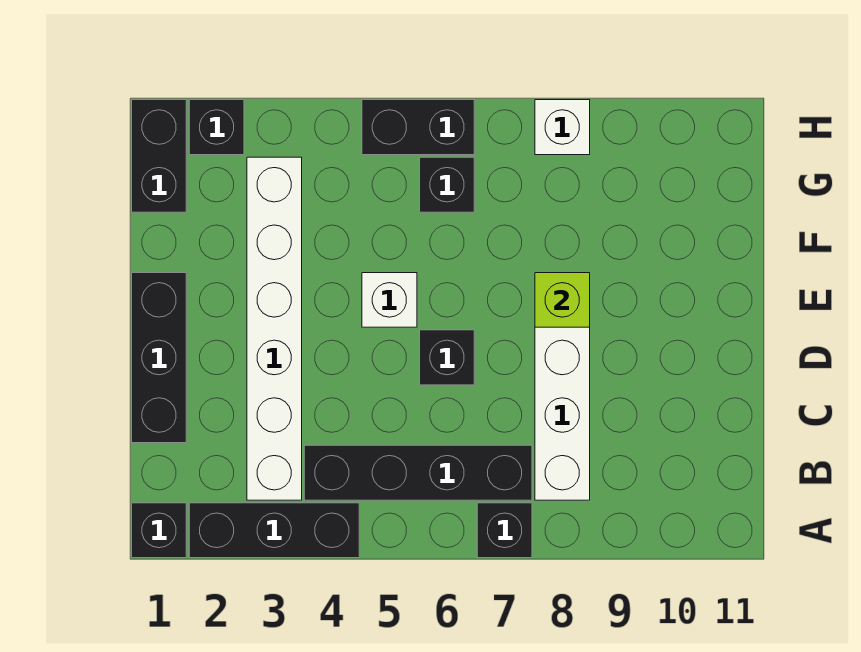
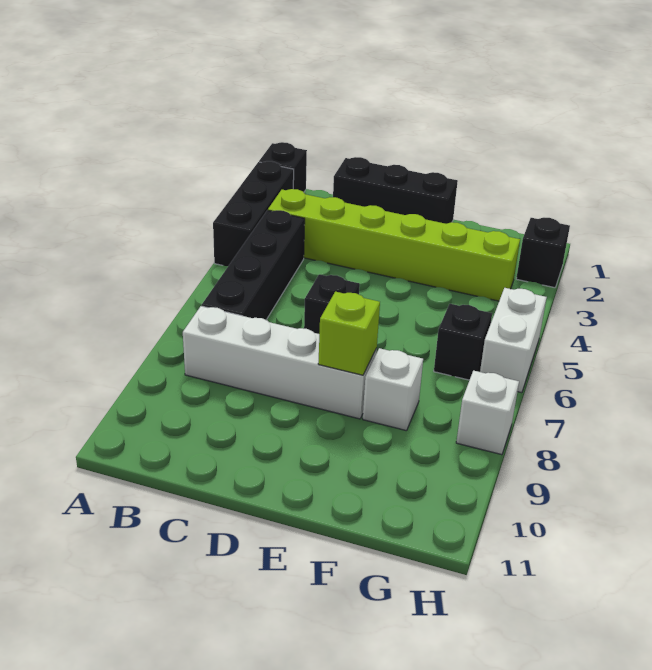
black brick A7 level 1 -> none
white brick B3:G3 level 1 -> lime brick B3:G3 level 1
white brick E5 level 1 -> white brick F8 level 1
black brick G1:H1 level 1 -> none
black brick H5:H6 level 1 -> white brick H5:H6 level 1

